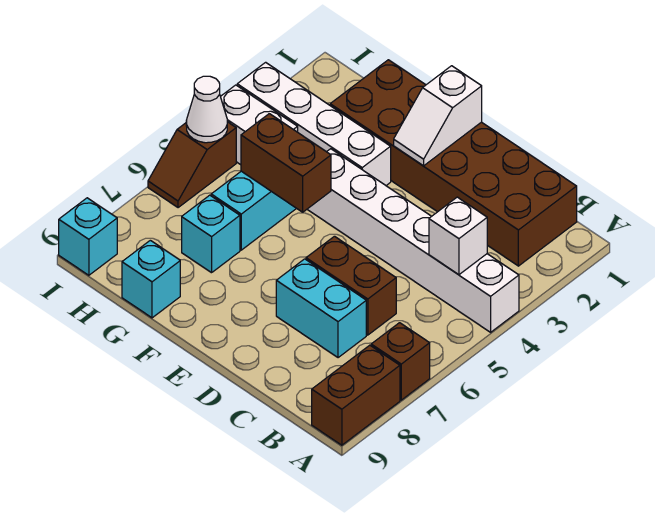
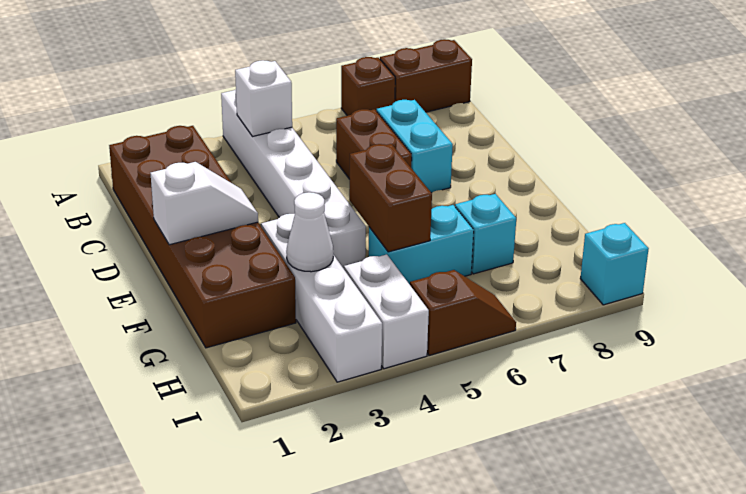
cyan brick G9 level 1 -> none
white cone I5 level 2 -> white cone G3 level 2

